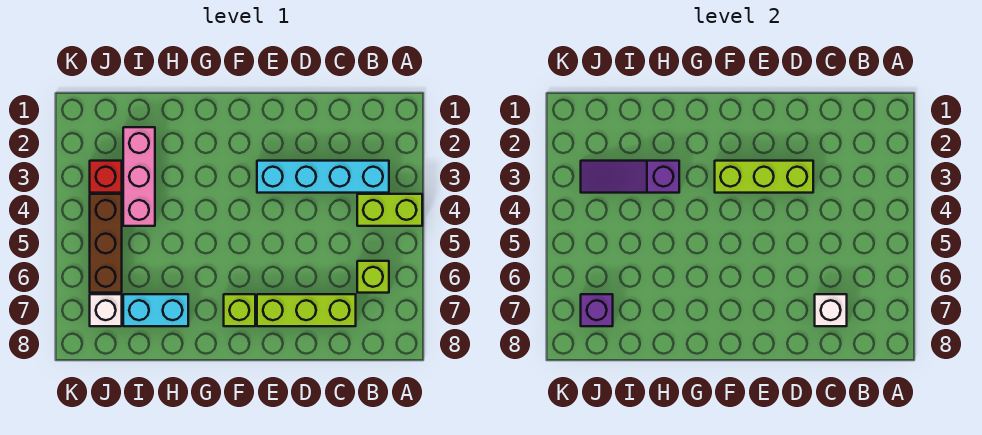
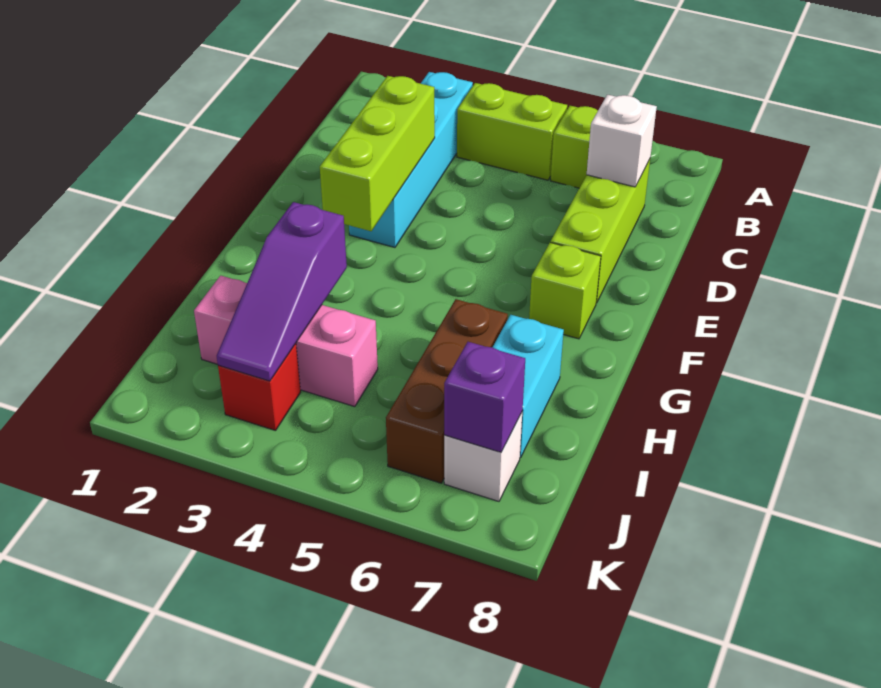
lime brick A4:B4 level 1 -> lime brick B4:B5 level 1
brown brick J4:J6 level 1 -> brown brick H6:J6 level 1

